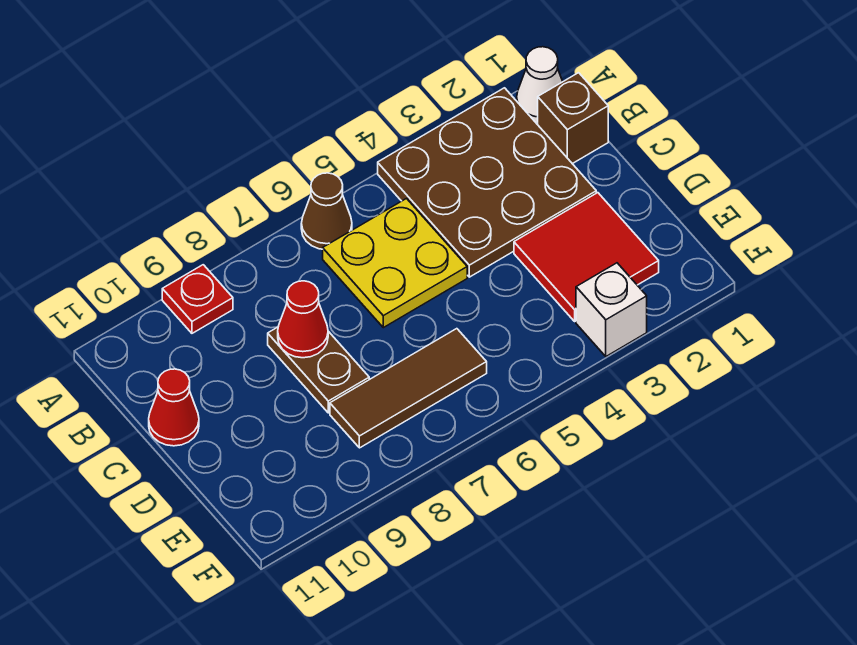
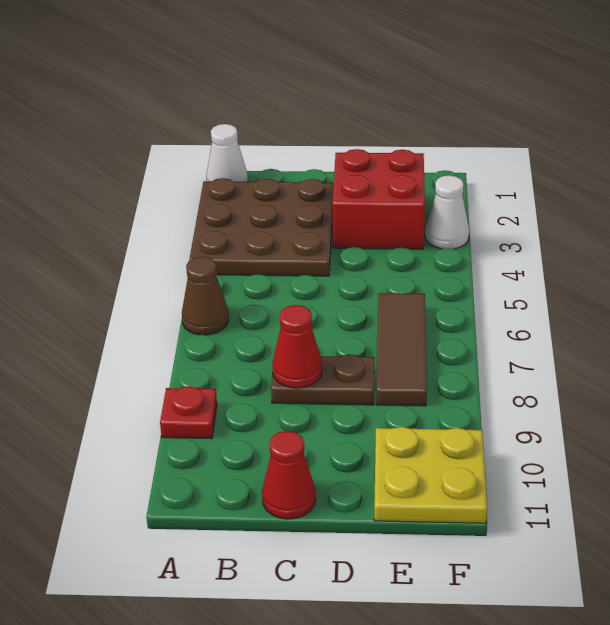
brown brick B1 level 1 -> none
yellow plate B5:C6 level 1 -> yellow plate E10:F11 level 1
red tile D2:E3 level 1 -> red brick D2:E3 level 1
white brick F3 level 1 -> white cone F3 level 1

